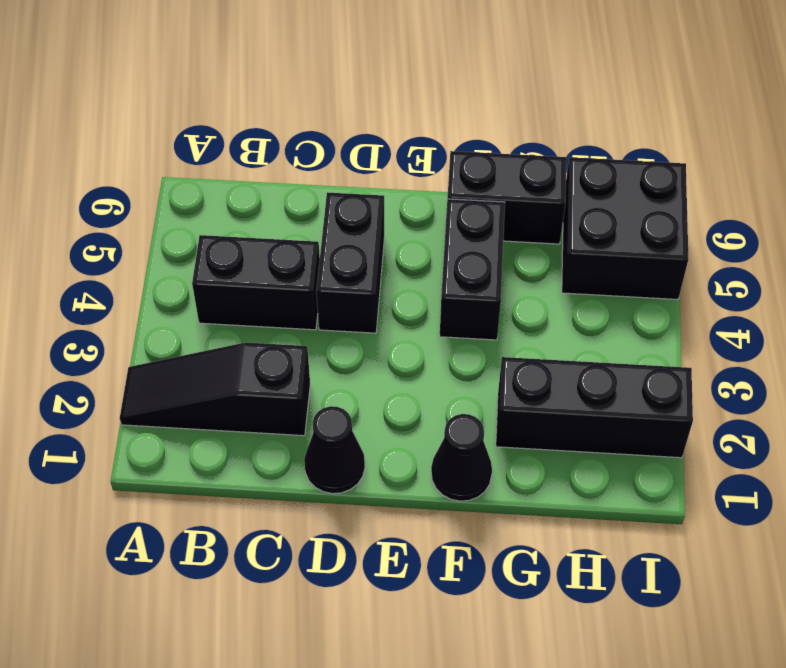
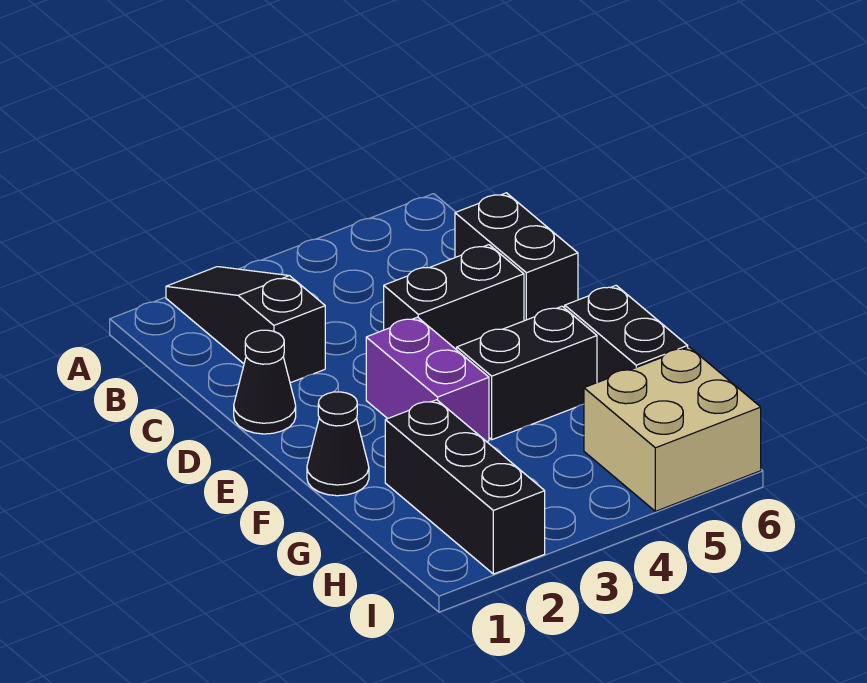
black brick B4:C4 level 1 -> black brick C6:D6 level 1
none -> purple brick E3:F3 level 1
black brick H5:I6 level 1 -> tan brick H5:I6 level 1

